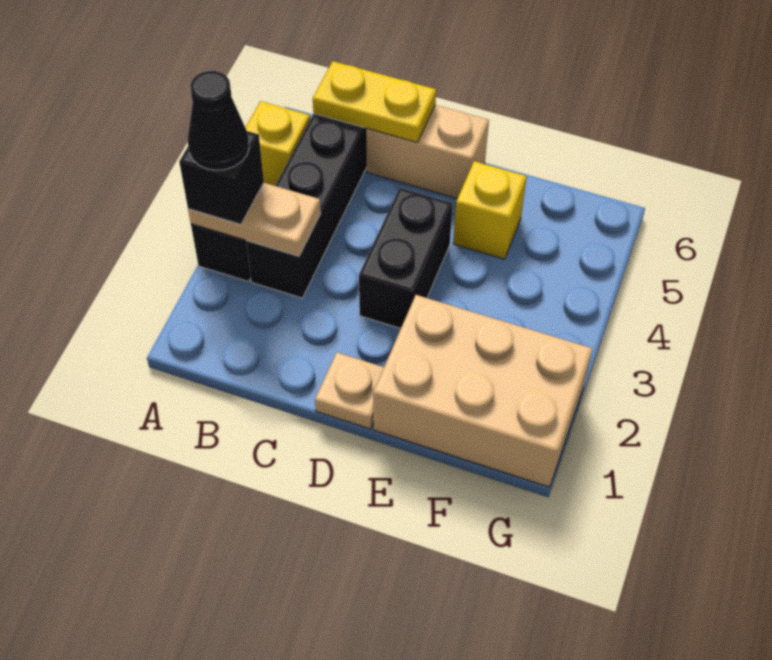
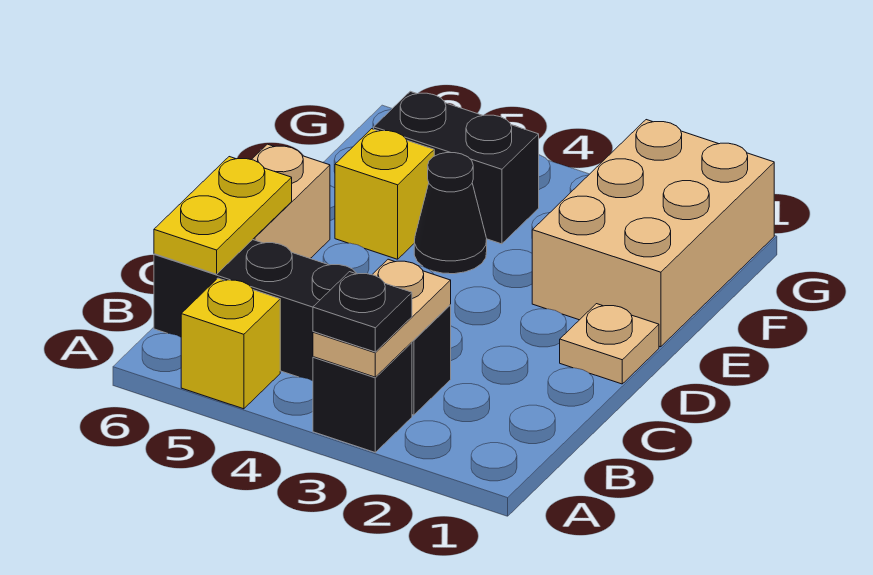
black brick A3 level 3 -> black plate A3 level 3
black cone A3 level 4 -> black cone E4 level 1
black brick D3:D4 level 1 -> black brick F4:F5 level 1

